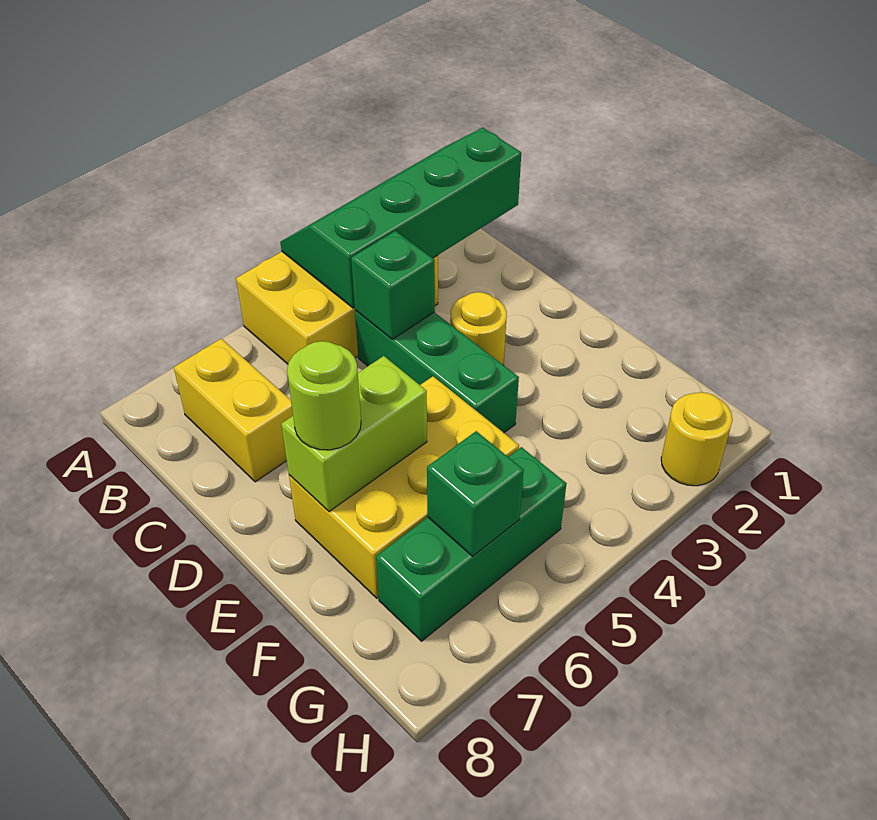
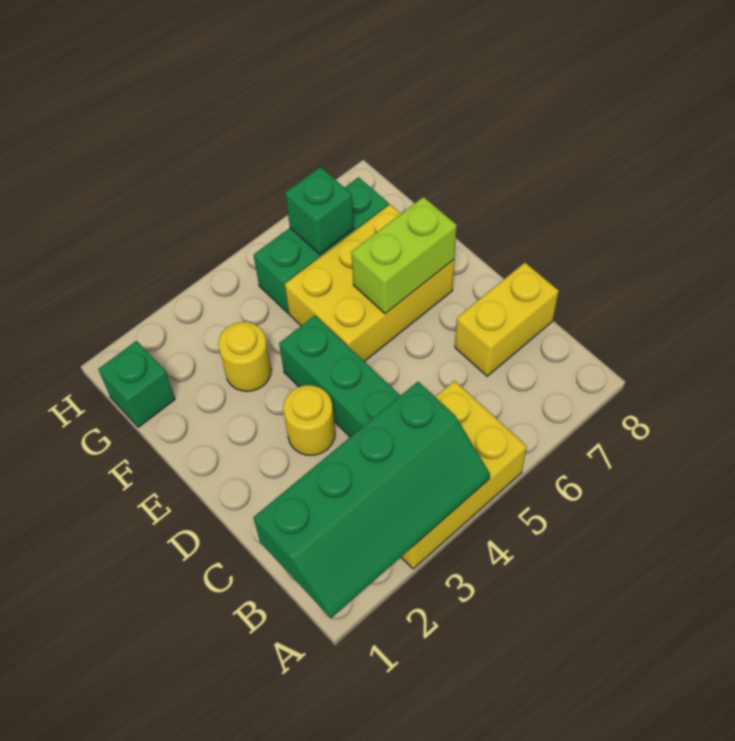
yellow brick B7:C7 level 1 -> yellow brick C7:C8 level 1
green brick C4 level 2 -> green brick G1 level 1
lime round brick E7 level 3 -> none
yellow round brick H2 level 1 -> yellow round brick F3 level 1

